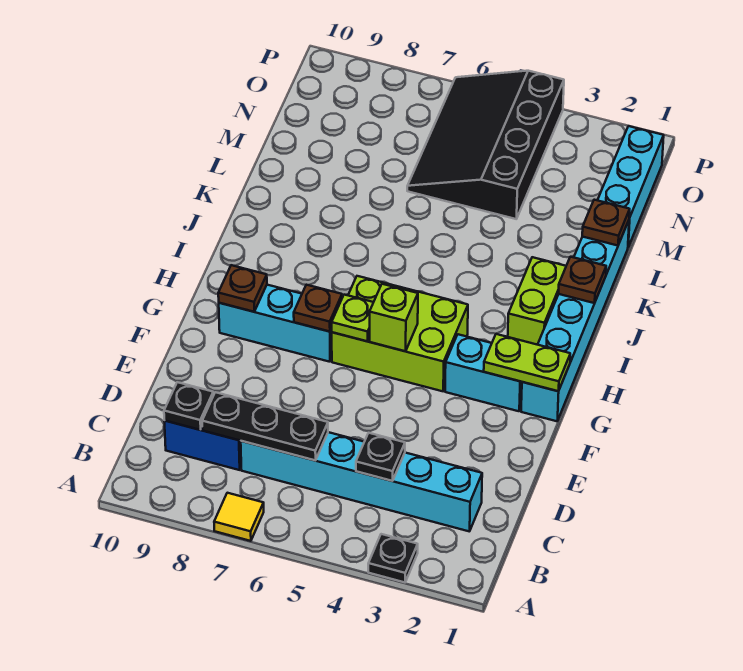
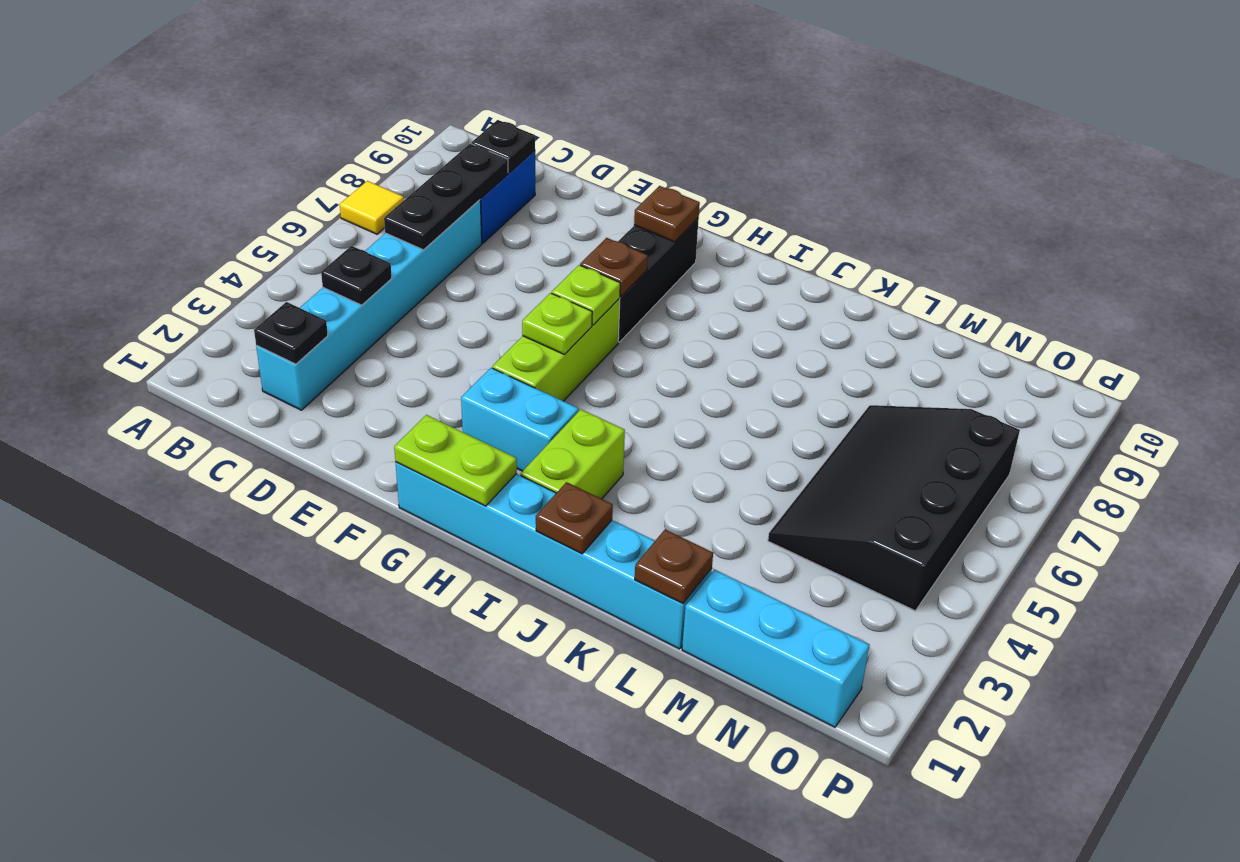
black plate A3 level 1 -> black plate C2 level 2
lime plate G1:G2 level 2 -> lime plate G1:H1 level 2
cyan brick G2:G3 level 1 -> cyan brick G3:H3 level 1
lime brick G4:H6 level 1 -> lime brick G4:G6 level 1
lime brick G5 level 2 -> lime plate G5 level 2
cyan brick G7:G9 level 1 -> black brick G7:G9 level 1
lime brick I2:J2 level 1 -> lime brick I2:I3 level 1
black slope M4:P6 level 1 top 4 -> black slope M4:O7 level 1 top O

